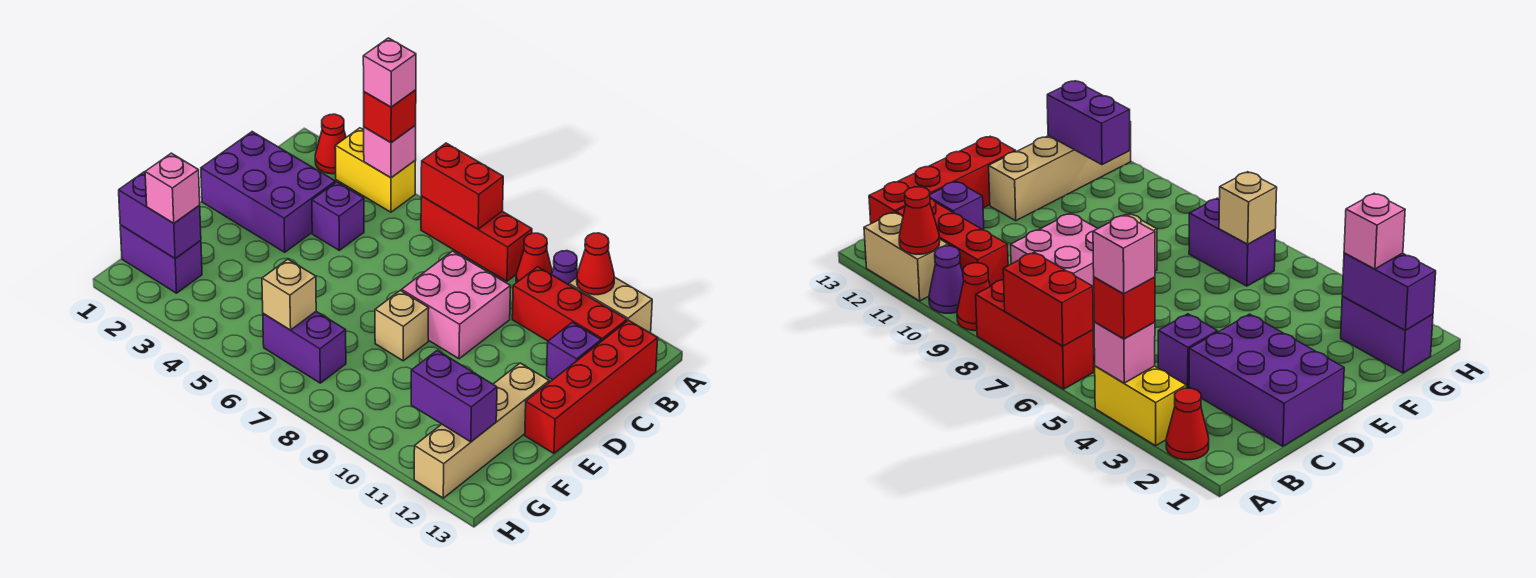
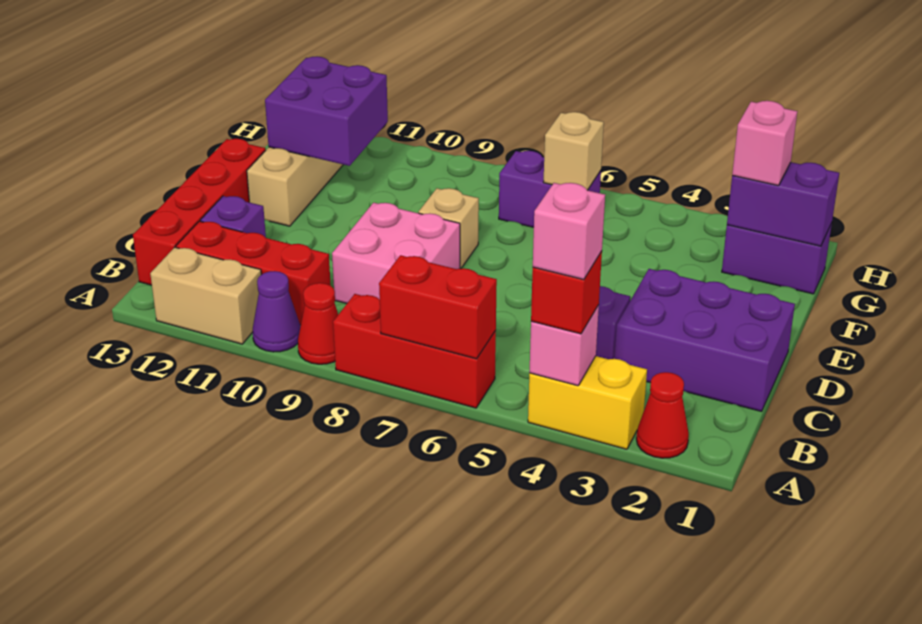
red cone A11 level 2 -> none
purple brick G11:G12 level 2 -> purple brick F11:G12 level 2

